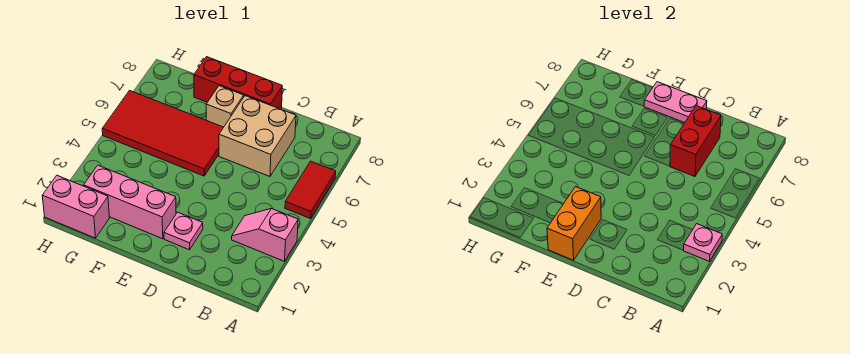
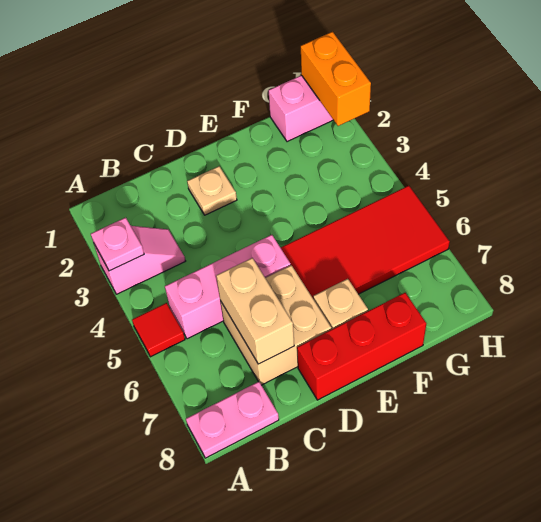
red tile A5:A6 level 1 -> red tile A5 level 1
red brick C6:C7 level 2 -> tan brick C6:C7 level 2
pink plate D2 level 1 -> tan plate D2 level 1
pink plate D8:E8 level 2 -> pink plate A8:B8 level 1
orange brick E1:E2 level 2 -> orange brick H1:H2 level 2
pink brick E2:G2 level 1 -> pink brick B5:D5 level 1

